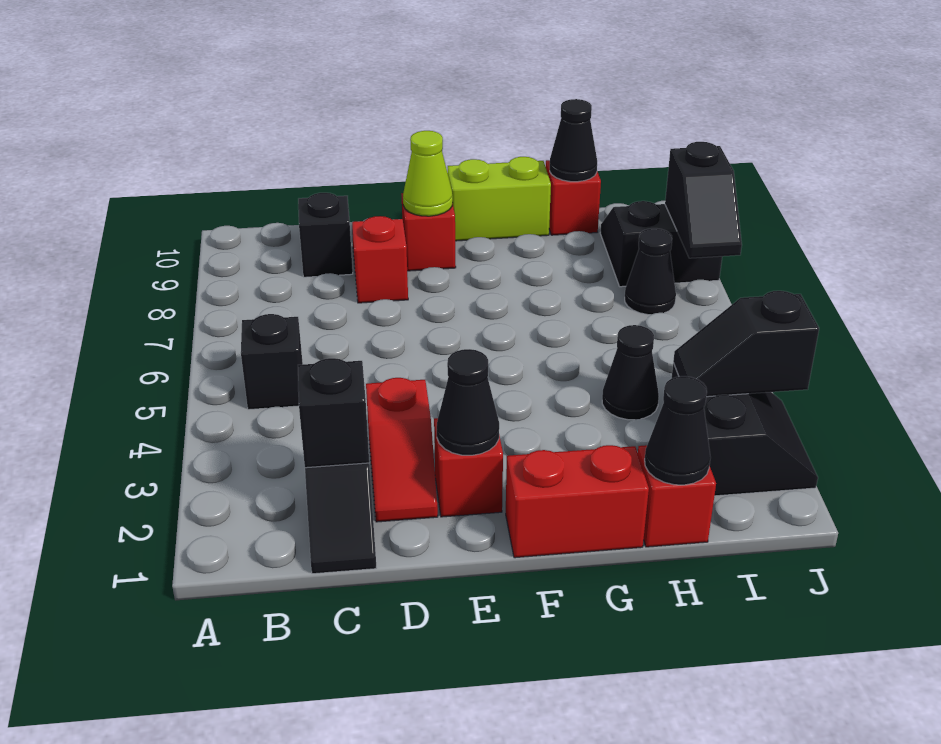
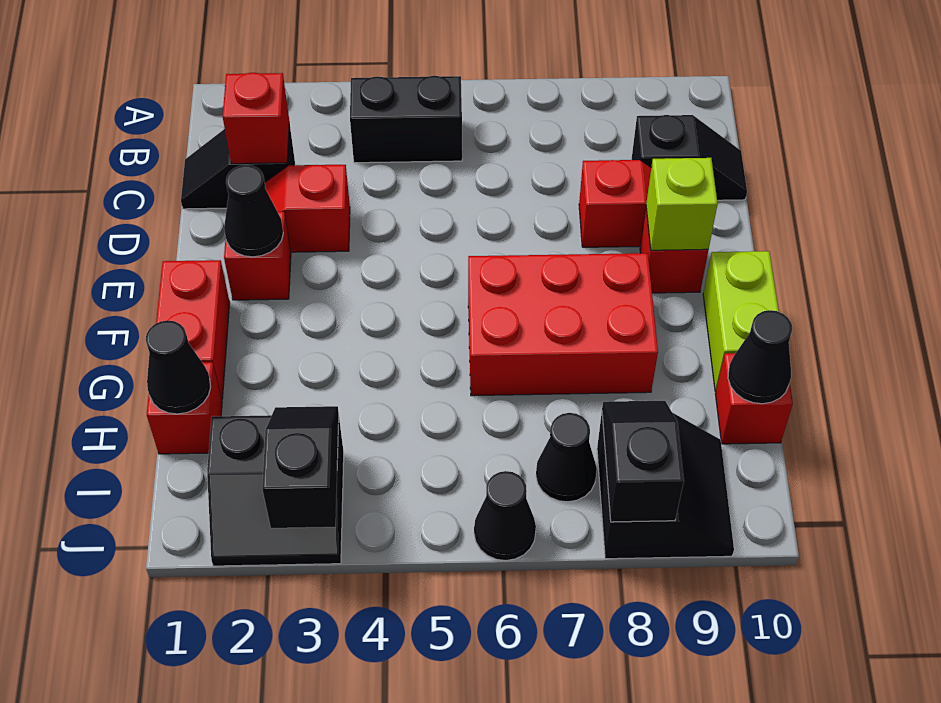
black brick B5 level 1 -> black brick B4:B5 level 1
black brick C2 level 2 -> red brick C2 level 2
lime cone E9 level 2 -> lime brick E9 level 2
none -> red brick F6:G8 level 1
black cone H4 level 1 -> black cone J6 level 1
black slope J7:J8 level 2 top 8 -> black slope I8:J8 level 2 top J

